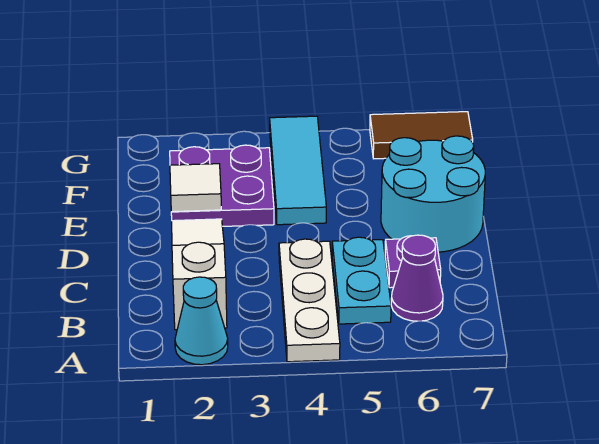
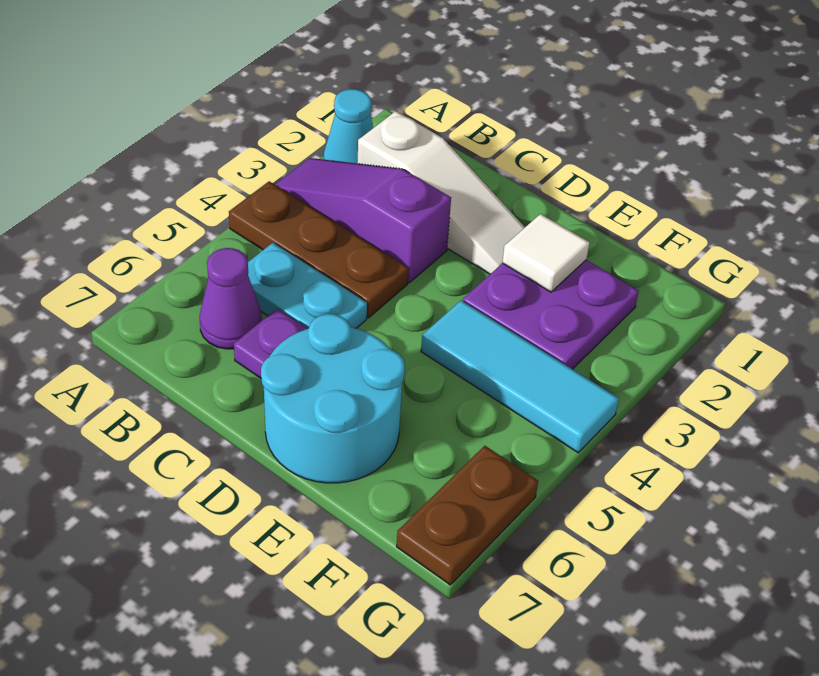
none -> purple slope A3:C3 level 1 top C
white plate A4:C4 level 1 -> brown plate A4:C4 level 1
brown tile G6:G7 level 1 -> brown plate G6:G7 level 1

